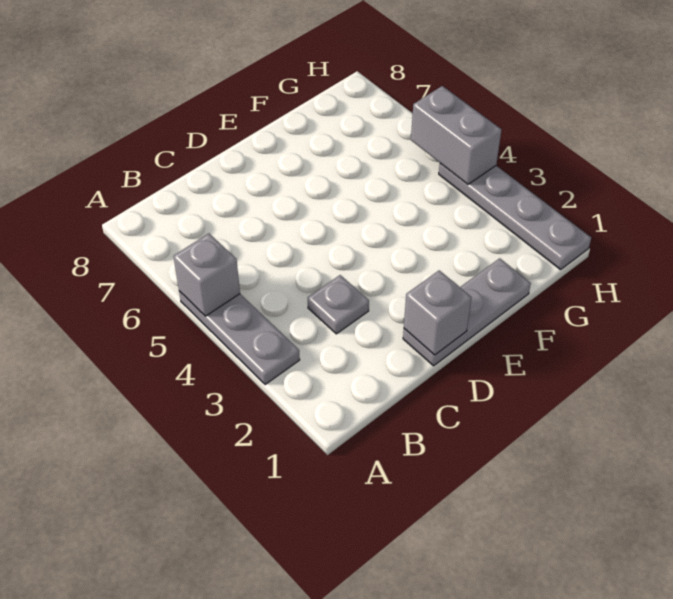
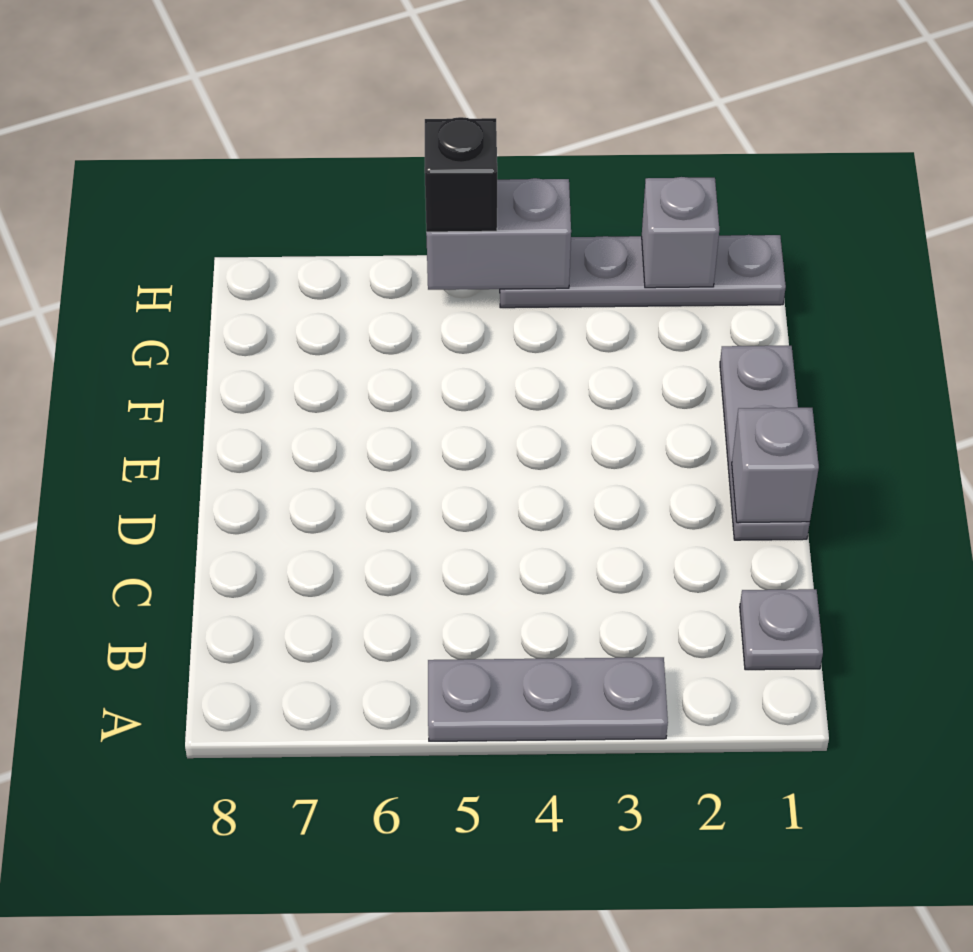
grey brick A5 level 2 -> grey brick H2 level 2
grey plate C3 level 1 -> grey plate B1 level 1
none -> black brick H5 level 3

